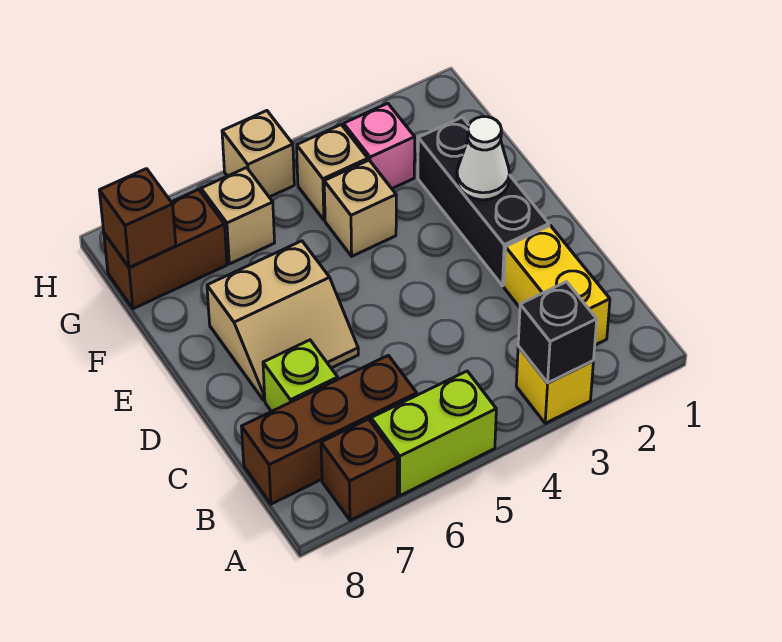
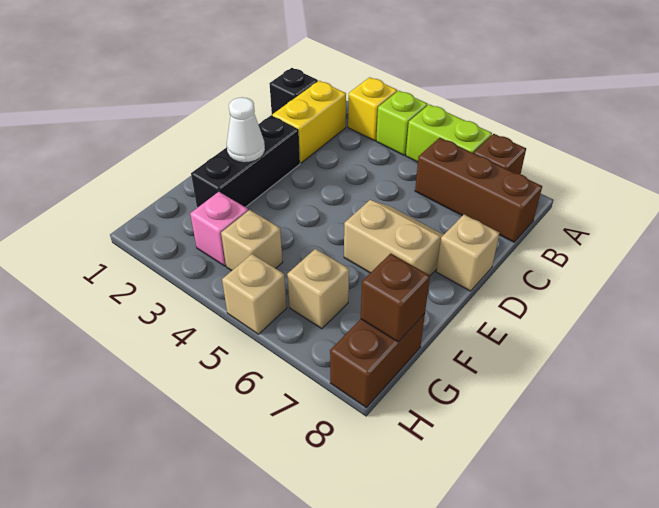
black brick A3 level 2 -> black brick B1 level 1
lime brick C7 level 1 -> lime brick A4 level 1
tan brick F4 level 1 -> tan brick D8 level 1
brown brick G7:G8 level 1 -> brown brick G8:H8 level 1

